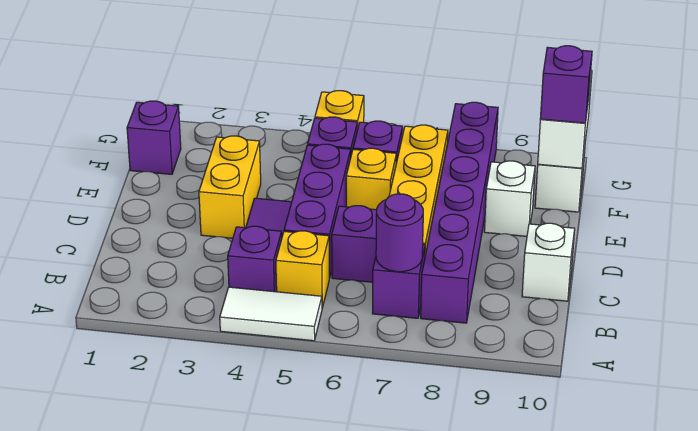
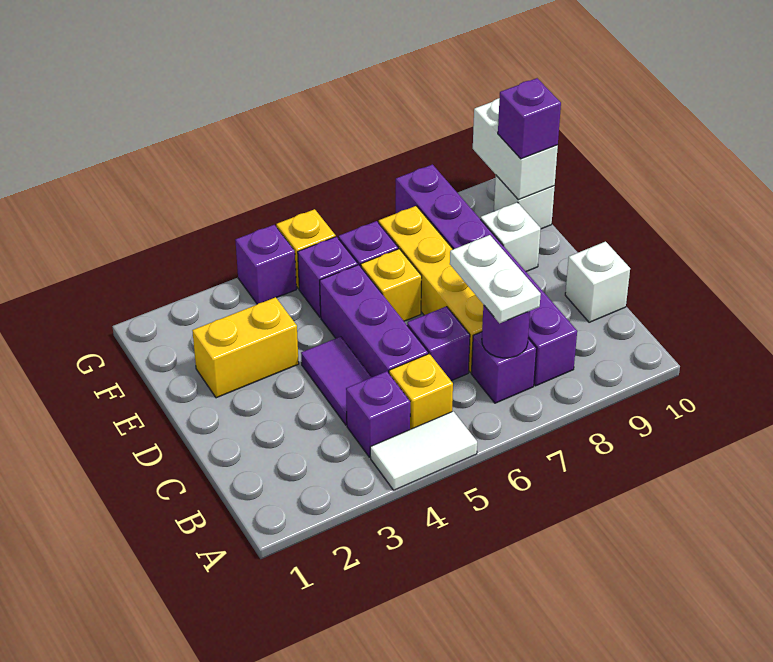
none -> white plate B7:C7 level 3
yellow brick D3:E3 level 1 -> yellow brick E2:E3 level 1
purple brick F1 level 1 -> purple brick G4 level 1

